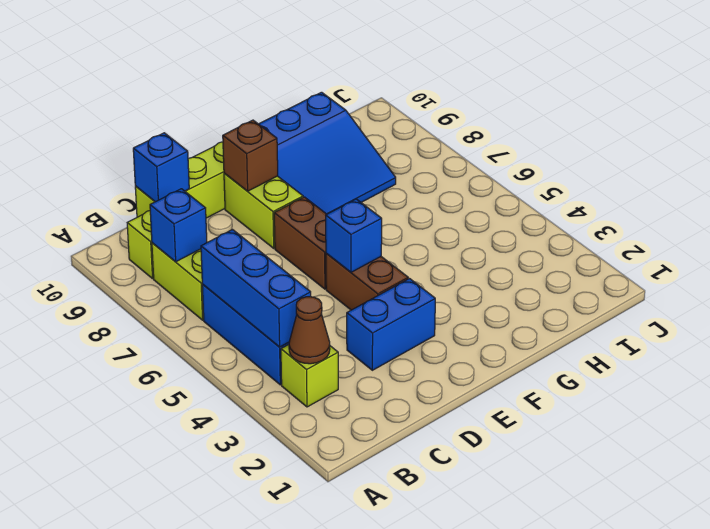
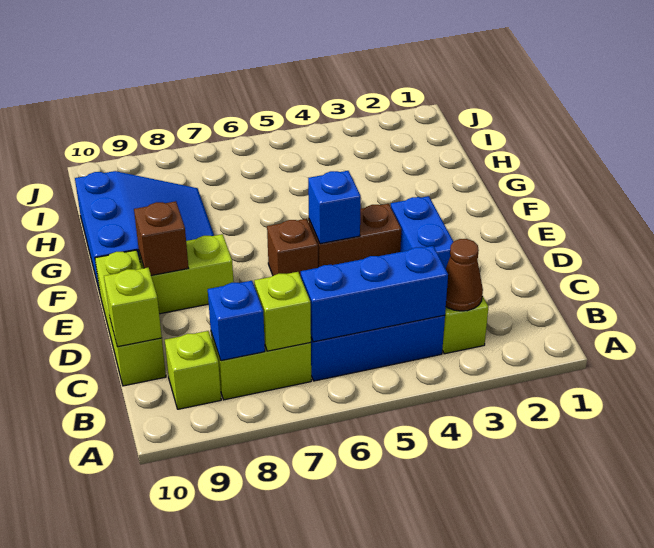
none -> lime brick B7 level 2
blue brick C10 level 2 -> lime brick C10 level 2
brown brick E6:E7 level 1 -> brown brick E6 level 1

